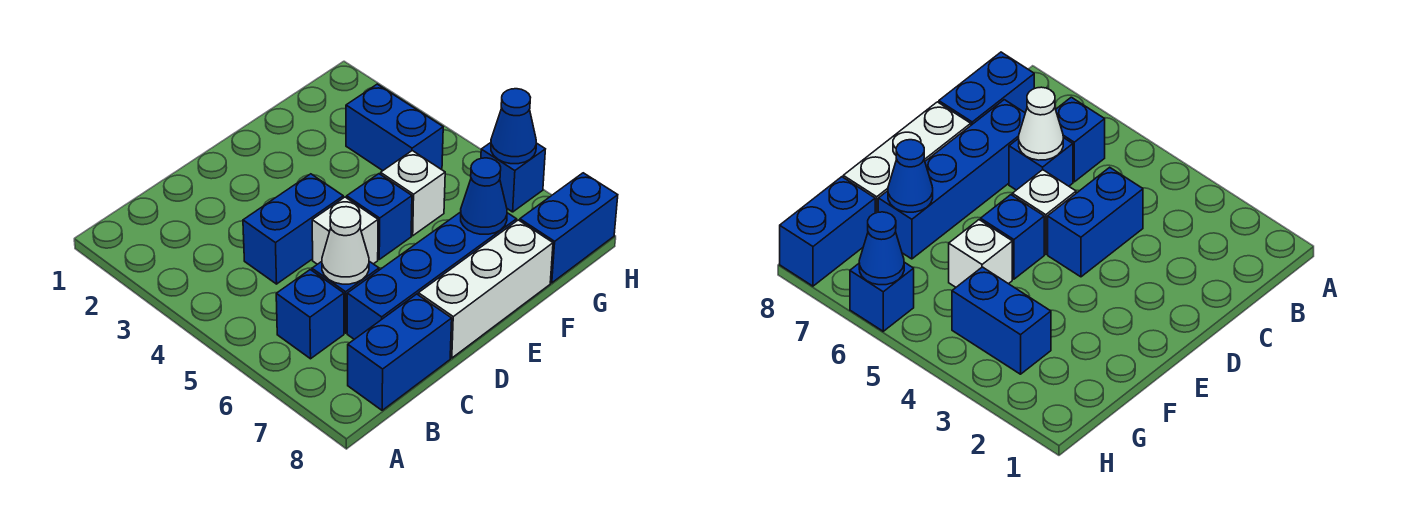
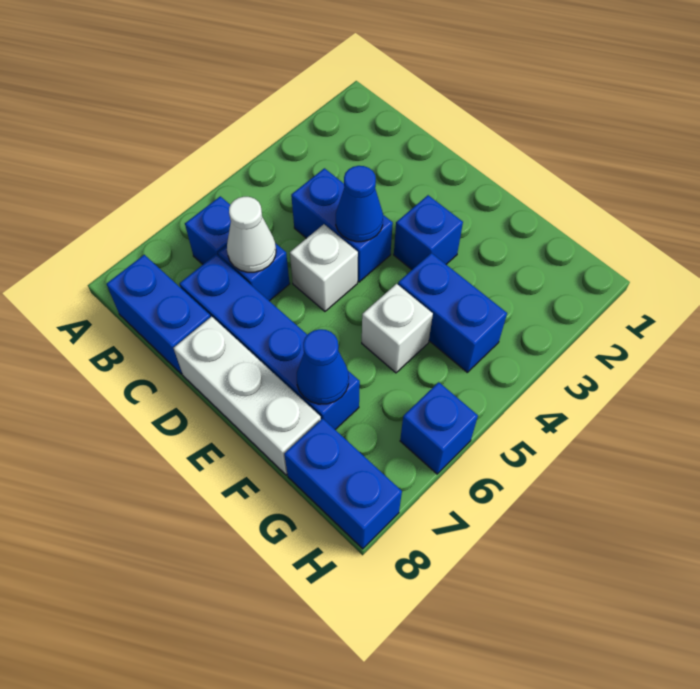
blue brick E5 level 1 -> blue brick E3 level 1
blue brick G3:G4 level 1 -> blue brick F4:G4 level 1
blue cone H6 level 2 -> blue cone D4 level 2

